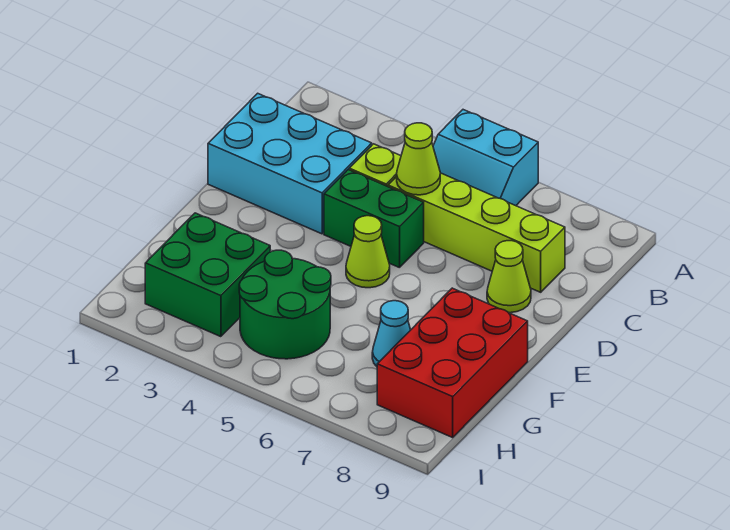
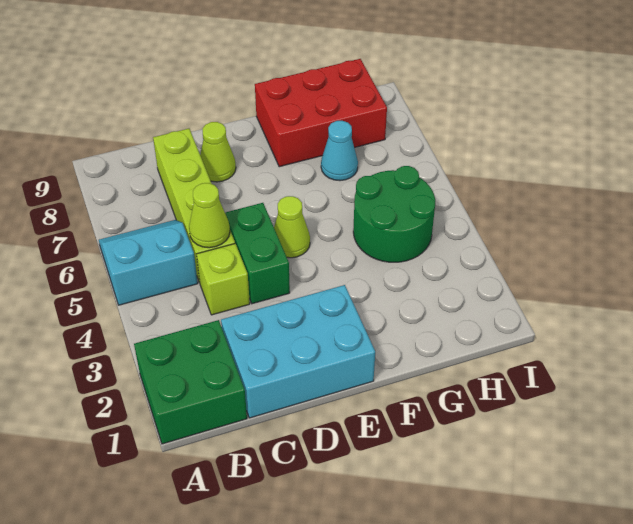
cyan slope A5:B6 level 1 top A -> cyan slope A5:B6 level 1 top 5
cyan brick C1:D3 level 1 -> cyan brick C1:E2 level 1
green brick G2:H3 level 1 -> green brick A1:B2 level 1

